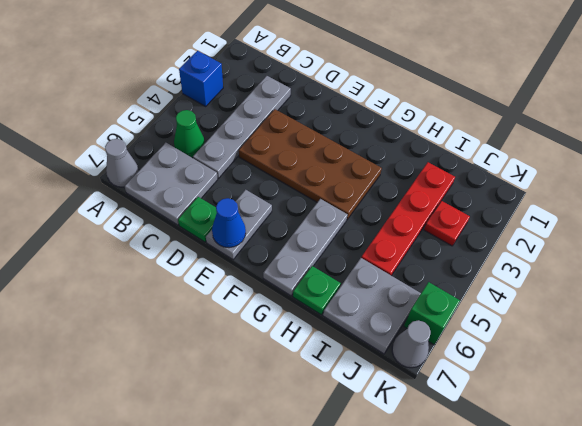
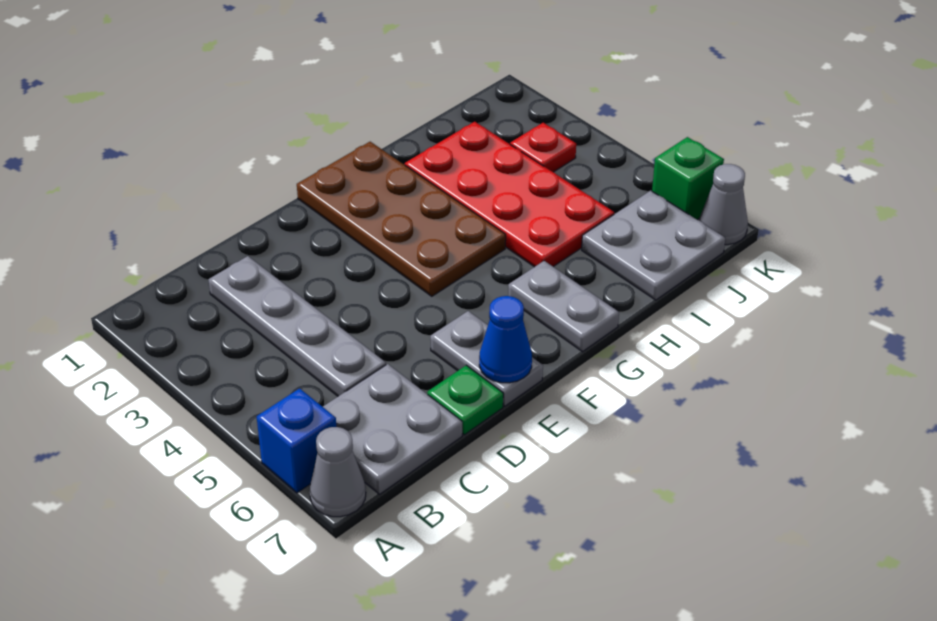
blue brick A3 level 1 -> blue brick A6 level 1
green cone B5 level 1 -> none
brown plate D3:G4 level 1 -> brown plate F1:G4 level 1
grey plate G5:G7 level 1 -> grey plate G6:G7 level 1
green plate H7 level 1 -> none
red plate I2:I5 level 1 -> red plate H2:I5 level 1

